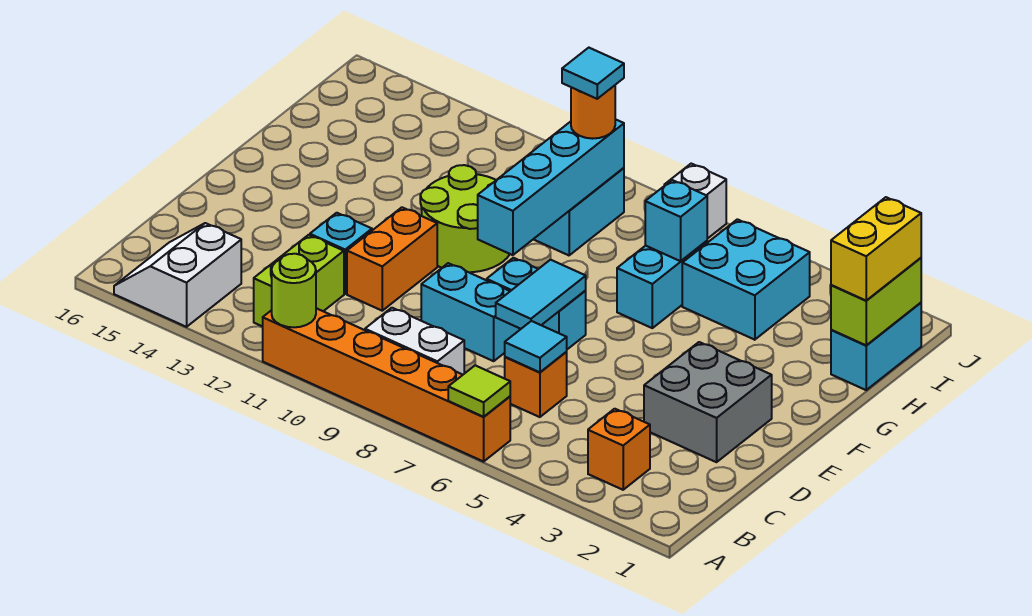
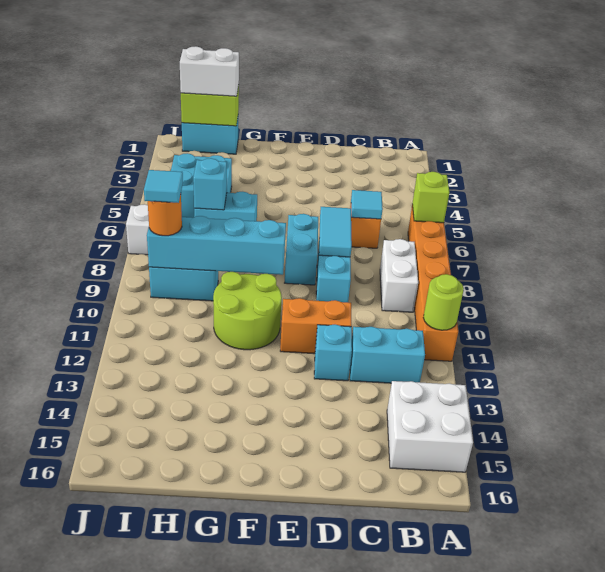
lime tile A6 level 2 -> lime brick A6 level 2
white slope A14:B15 level 1 top 14 -> white brick A14:B15 level 1
orange brick B3 level 1 -> none
lime brick B12:C12 level 1 -> cyan brick B12:C12 level 1
grey brick D2:E3 level 1 -> none
cyan tile D7:E7 level 2 -> cyan tile D7:D8 level 2
yellow brick H1:I1 level 3 -> white brick H1:I1 level 3

